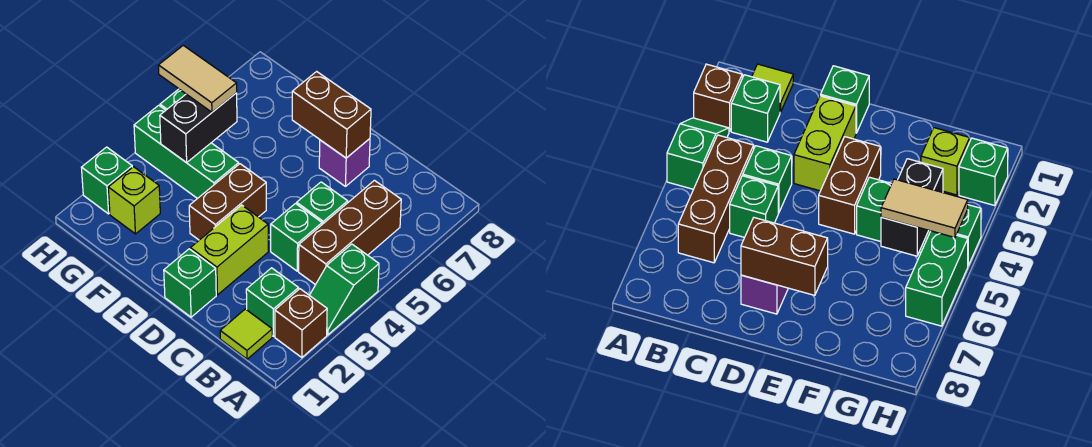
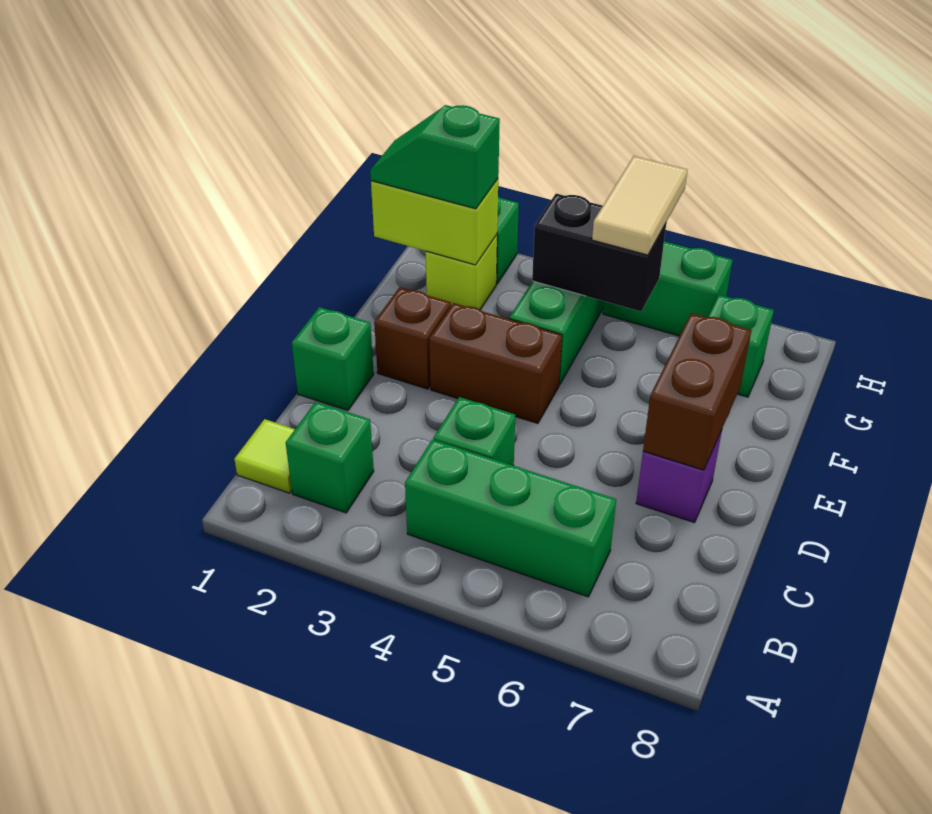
brown brick A2 level 1 -> brown brick E2 level 1
green slope A3:A4 level 1 top 4 -> green slope G1:G2 level 3 top 2
brown brick B4:B6 level 1 -> green brick B4:B6 level 1
green brick C5 level 1 -> green brick G7 level 1
lime brick D2:D3 level 1 -> lime brick G1:G2 level 2

